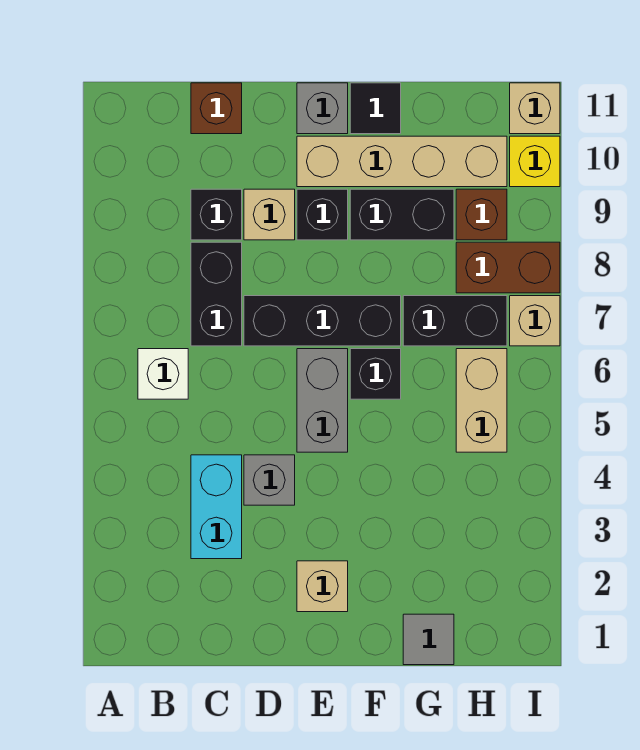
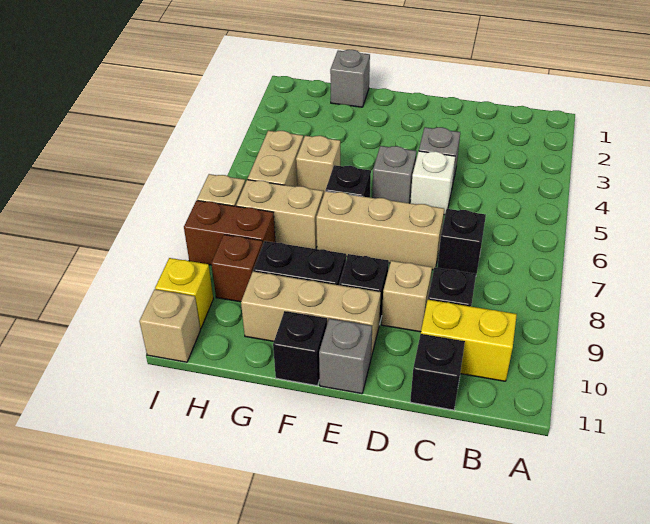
white brick B6 level 1 -> white brick D5 level 1
none -> yellow brick B10:C10 level 1
cyan brick C3:C4 level 1 -> none
black brick C7:C8 level 1 -> black brick C7 level 1
brown brick C11 level 1 -> black brick C11 level 1
black brick D7:F7 level 1 -> tan brick D7:F7 level 1
tan brick E2 level 1 -> tan brick G5 level 1
grey brick E5:E6 level 1 -> grey brick E5 level 1
tan brick E10:H10 level 1 -> tan brick E10:G10 level 1
black tile F11 level 1 -> black brick F11 level 1
grey tile G1 level 1 -> grey brick G1 level 1
black brick G7:H7 level 1 -> tan brick G7:H7 level 1

